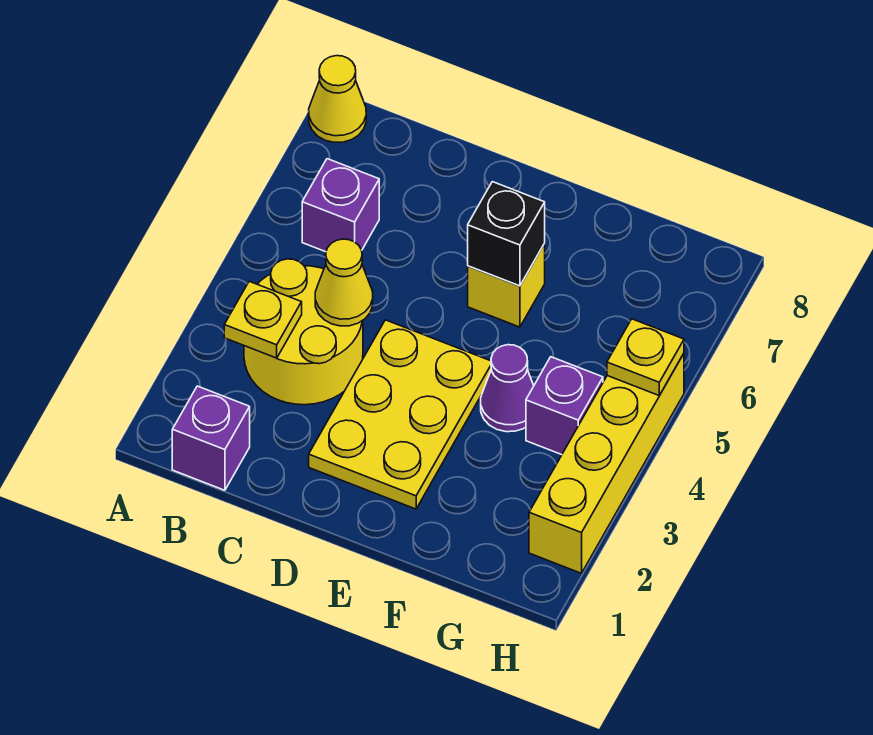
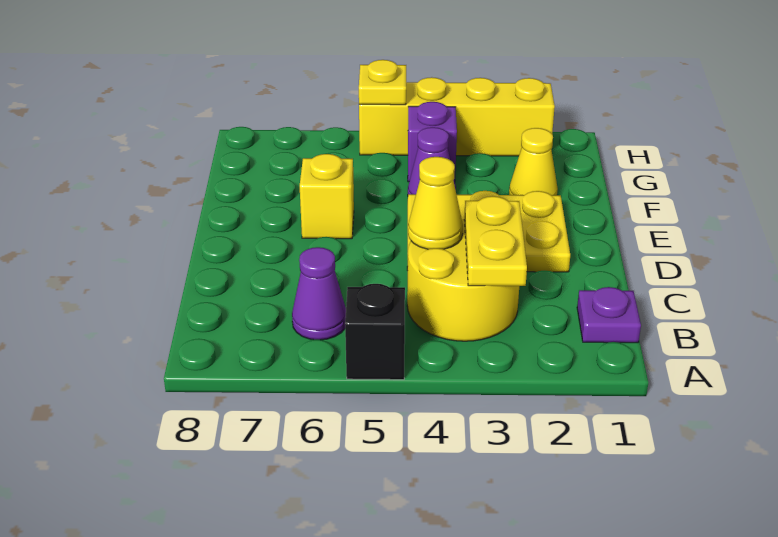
yellow cone A8 level 1 -> yellow cone F2 level 1
purple brick B1 level 1 -> purple plate B1 level 1
yellow plate B3 level 2 -> yellow plate B3:C3 level 2
purple brick B6 level 1 -> purple cone B6 level 1
black brick E6 level 2 -> black brick A5 level 1

